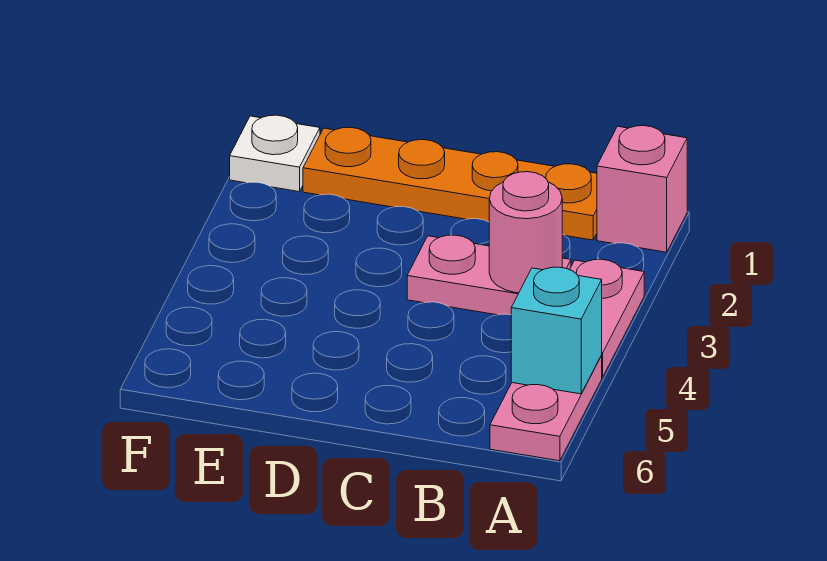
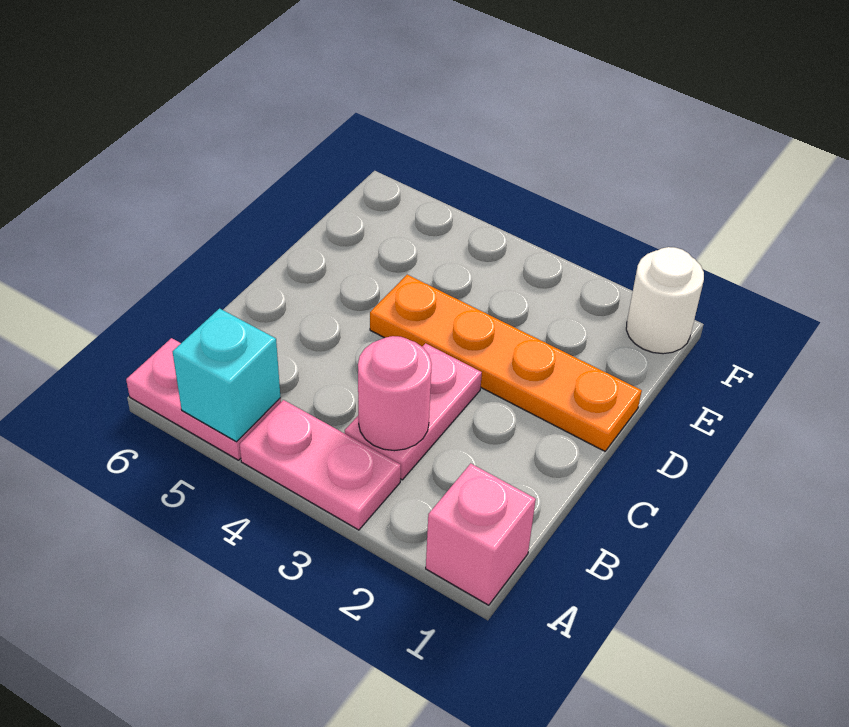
orange plate B1:E1 level 1 -> orange plate D1:D4 level 1
white plate F1 level 1 -> white round brick F1 level 1

